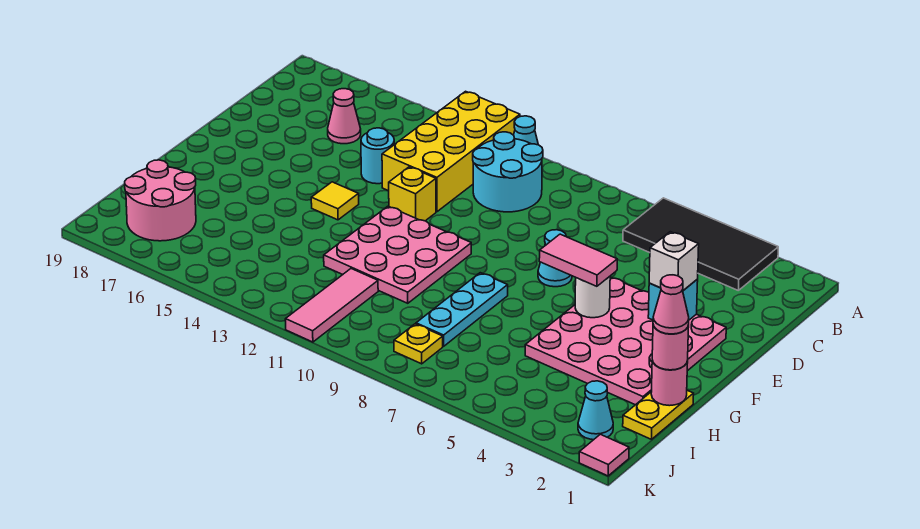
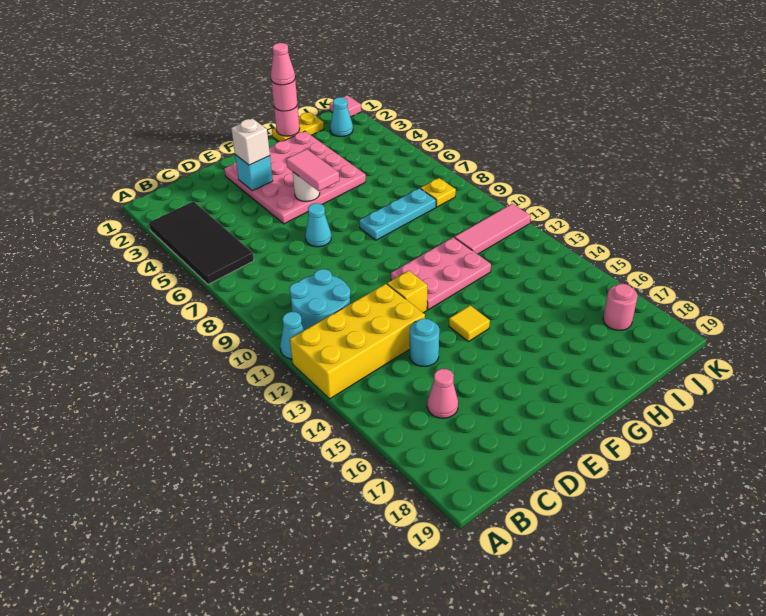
pink plate F10:H12 level 1 -> pink plate F11:H12 level 1
pink round brick I17:J18 level 1 -> pink round brick J17 level 1

